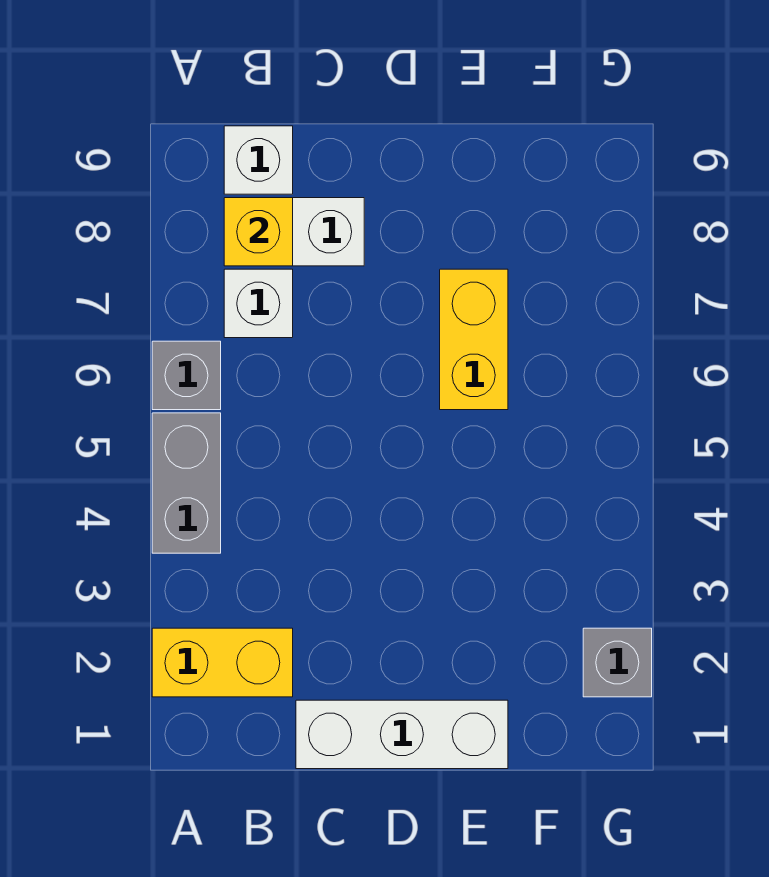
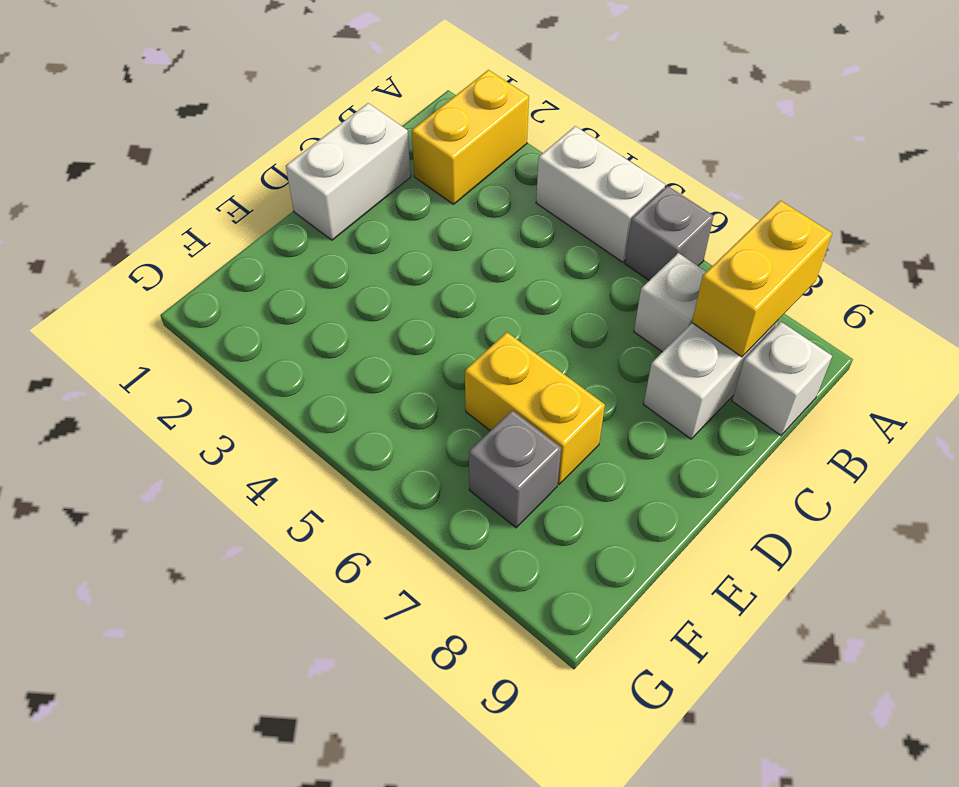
grey brick A4:A5 level 1 -> white brick A4:A5 level 1
yellow brick B8 level 2 -> yellow brick A8:B8 level 2
white brick C1:E1 level 1 -> white brick C1:D1 level 1
grey brick G2 level 1 -> grey brick F7 level 1

